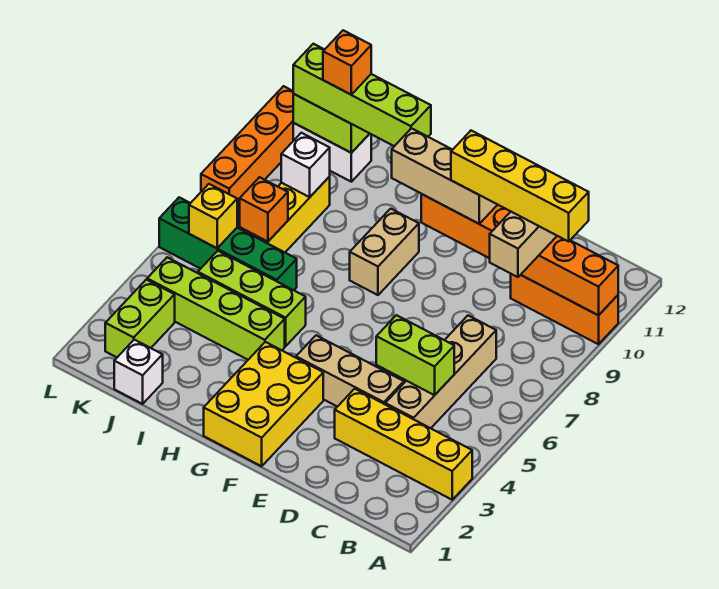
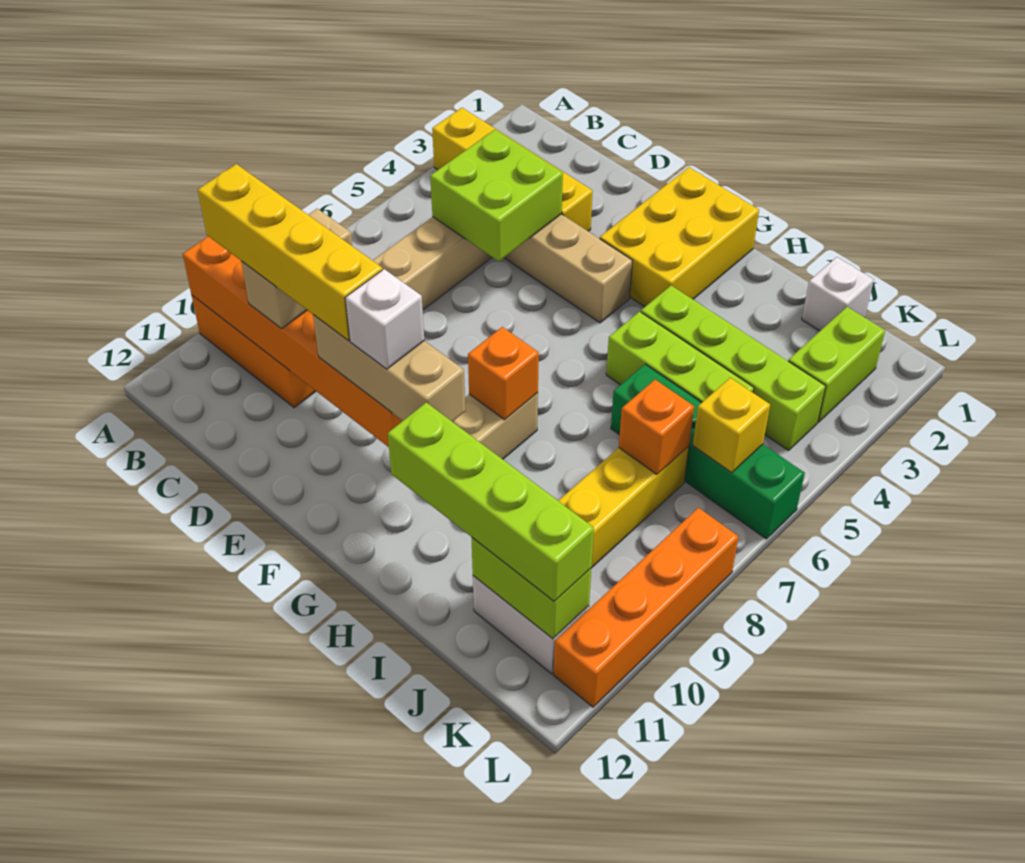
lime brick C5:D5 level 2 -> lime brick C4:D5 level 2
white brick J9 level 2 -> white brick F10 level 4
orange brick J11 level 4 -> orange brick G8 level 2

